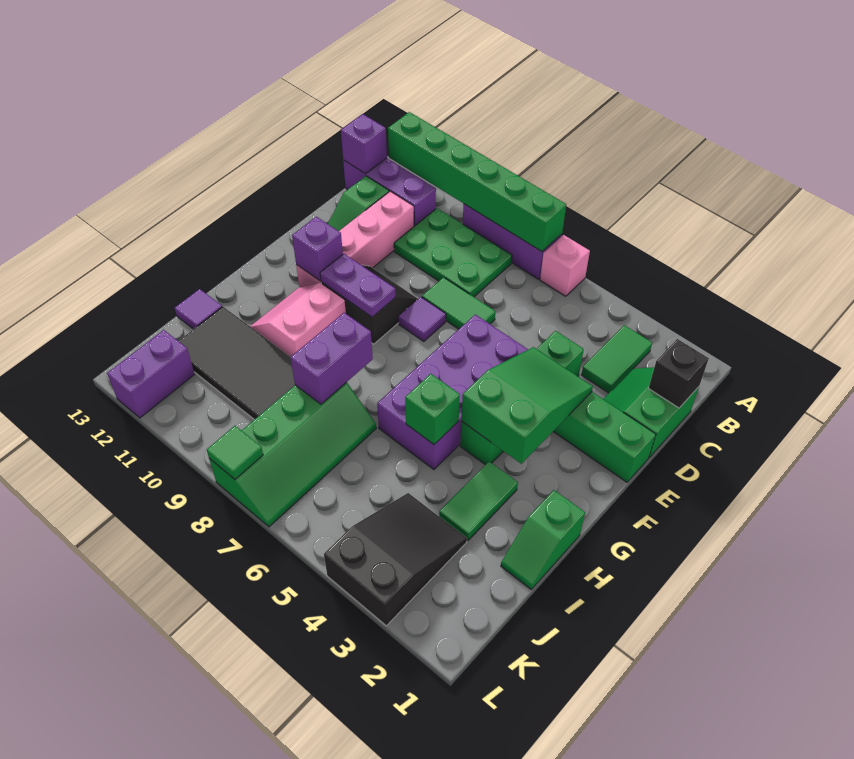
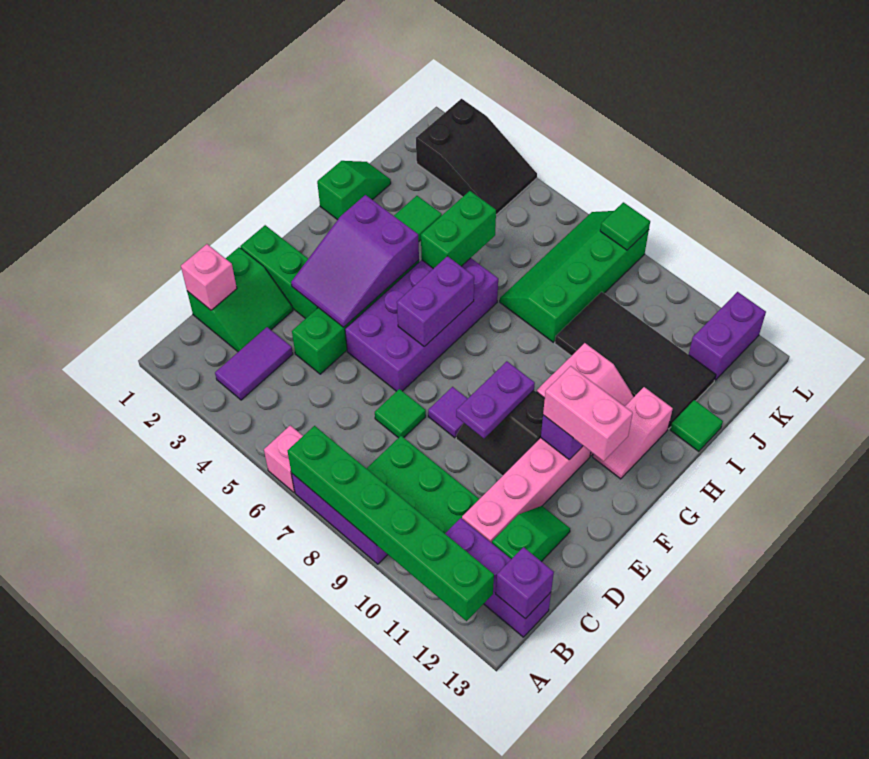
green tile B3:C3 level 1 -> purple tile B3:C3 level 1
black brick C1 level 2 -> pink brick C1 level 2
green tile D7:D8 level 1 -> green tile D7 level 1
green slope E3:G4 level 2 top G -> purple slope E3:G4 level 2 top G
purple plate F9:F10 level 2 -> purple plate E9:F9 level 2
none -> pink brick F11:F12 level 3
none -> pink slope G12:H12 level 1 top H
green brick H5 level 2 -> green brick H5:I5 level 2
purple brick H8:I8 level 2 -> purple brick F6:G6 level 2
purple tile I13 level 1 -> green tile I13 level 1
black slope J3:L4 level 1 top L -> black slope K2:L4 level 1 top 2

